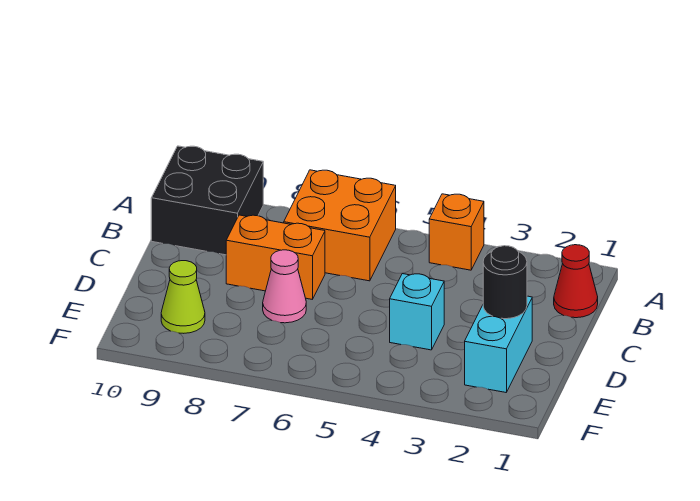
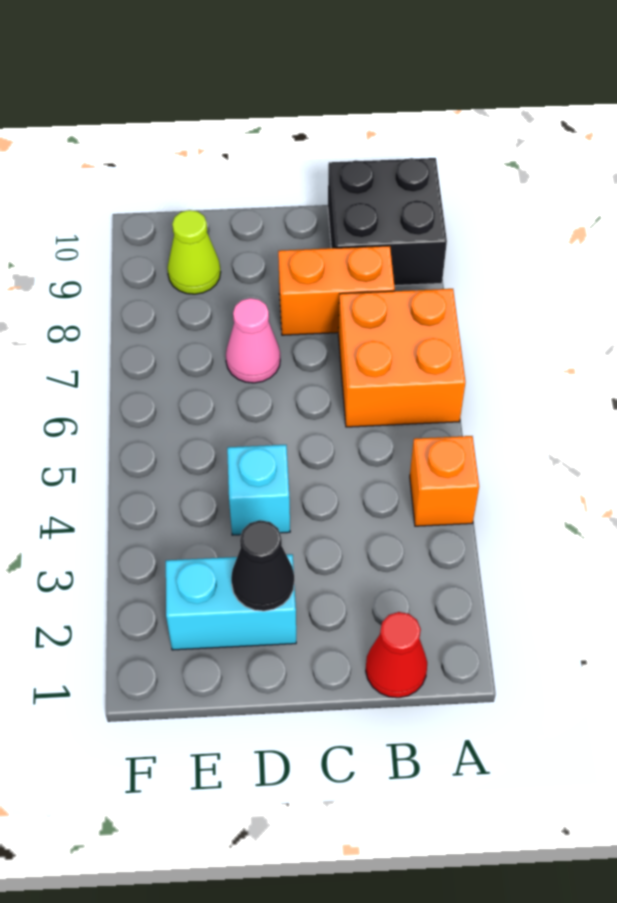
orange brick C7:C8 level 1 -> orange brick B8:C8 level 1
black round brick D2 level 2 -> black cone D2 level 2

